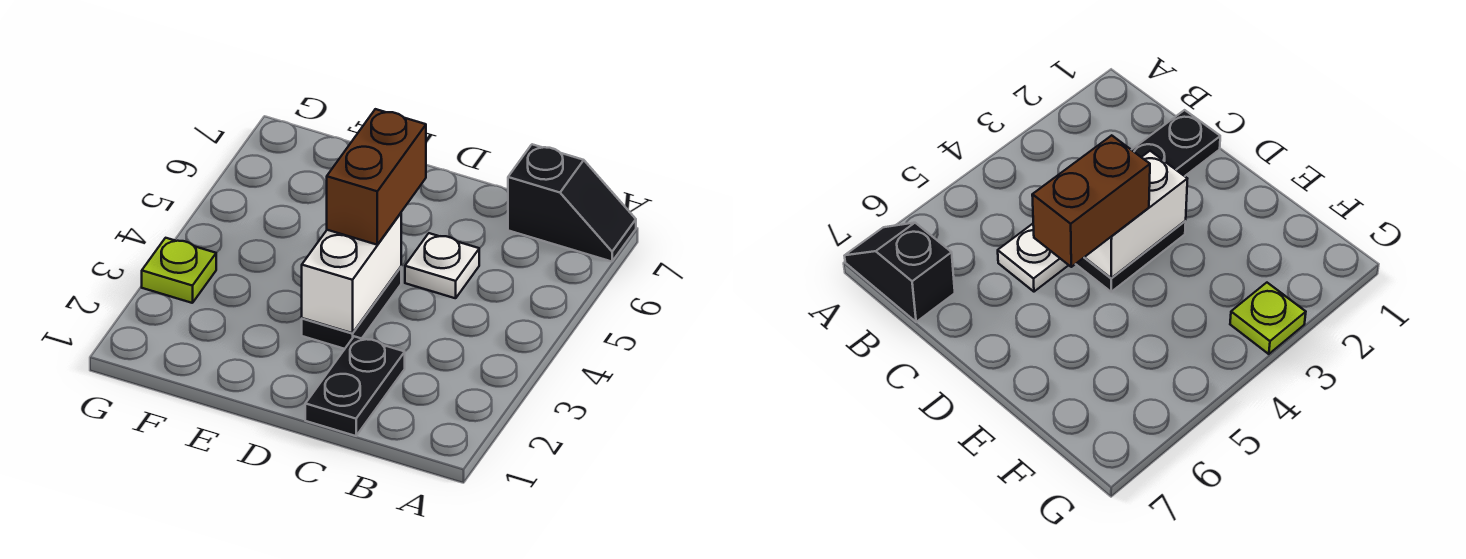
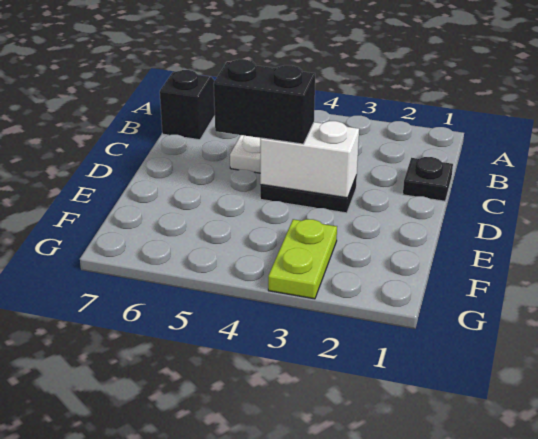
black plate C1:C2 level 1 -> black plate C1 level 1
brown brick D4:D5 level 3 -> black brick D4:D5 level 3
lime plate G3 level 1 -> lime plate F3:G3 level 1

